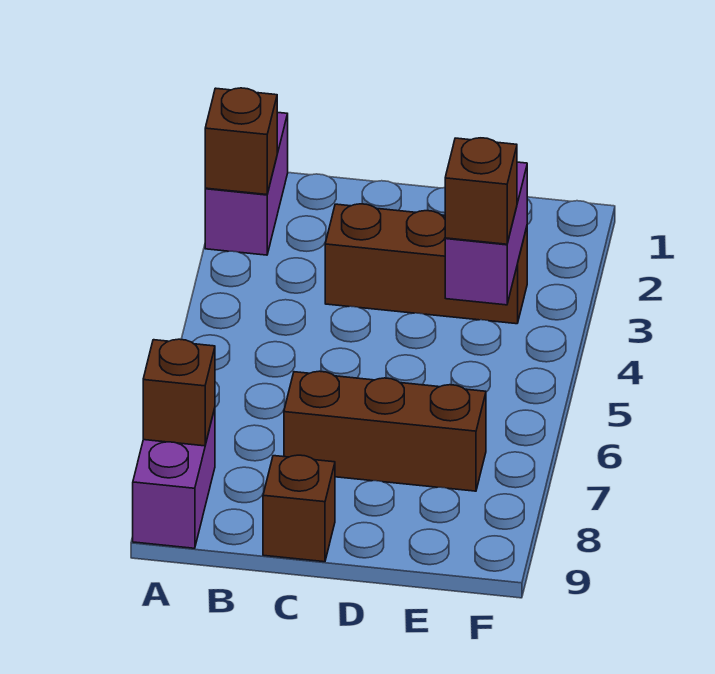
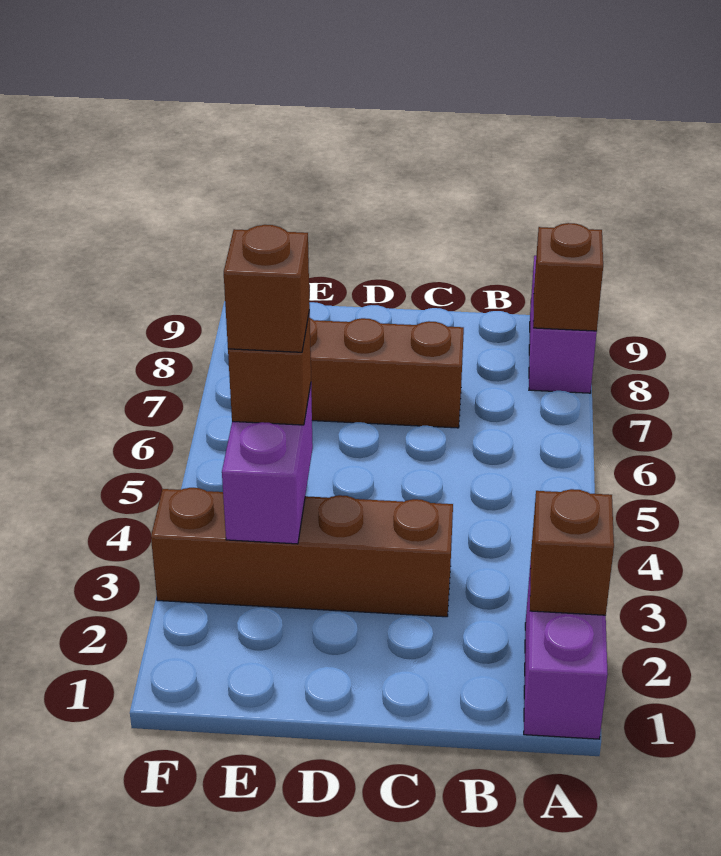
brown brick C3:E3 level 1 -> brown brick C3:F3 level 1
brown brick C9 level 1 -> brown brick E4 level 4

